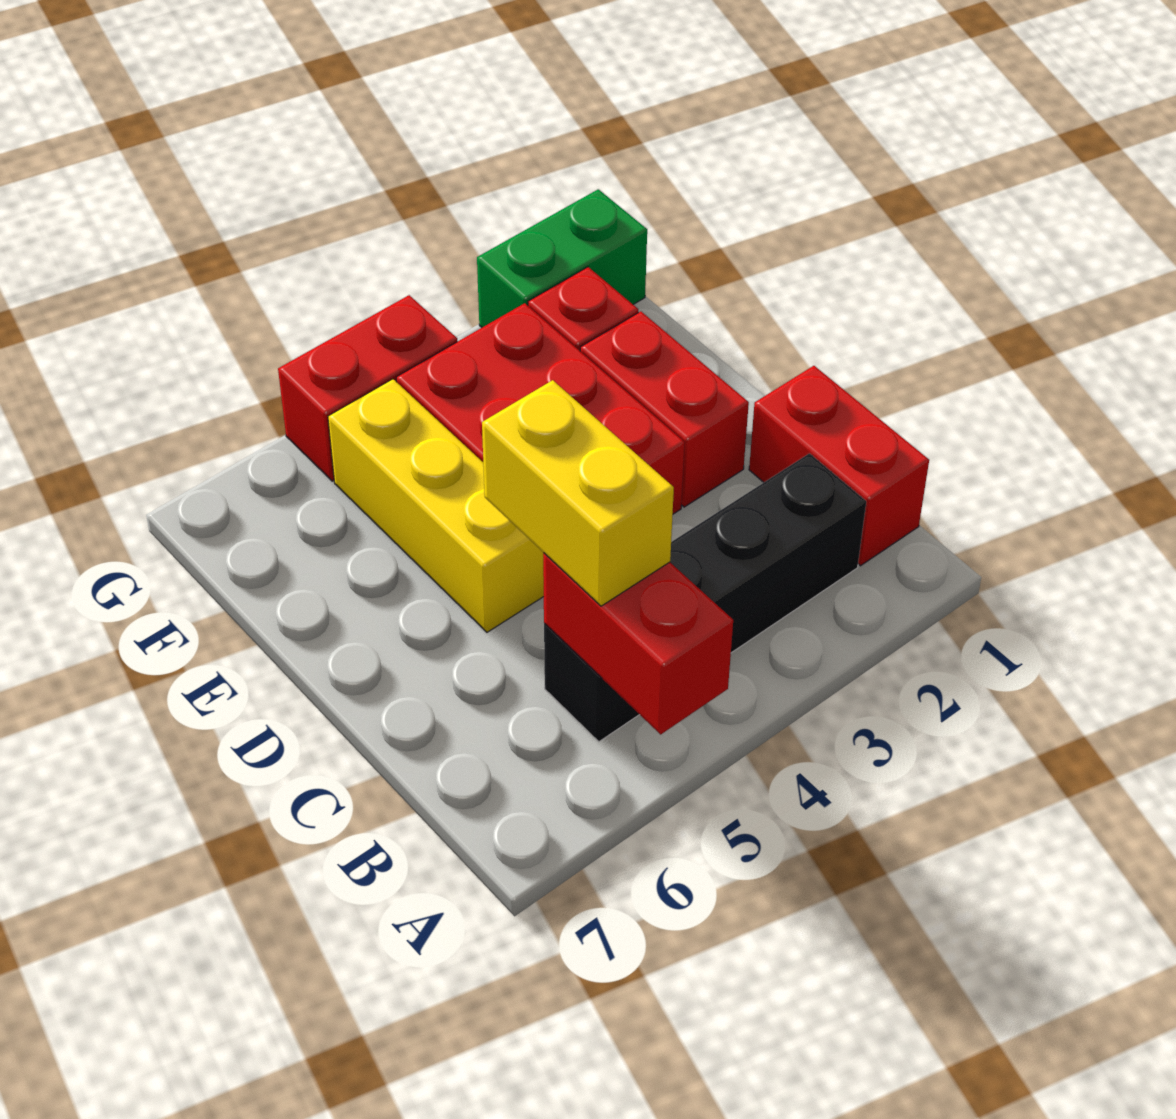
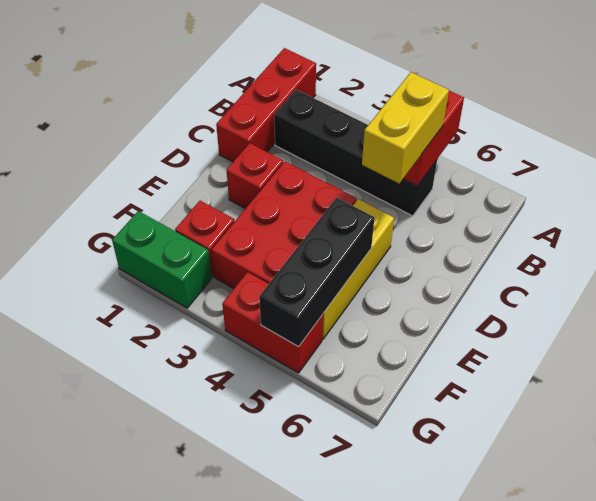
red brick B1:C1 level 1 -> red brick A1:C1 level 1
red brick D2:E2 level 1 -> red brick D2 level 1
none -> black brick E5:G5 level 2

